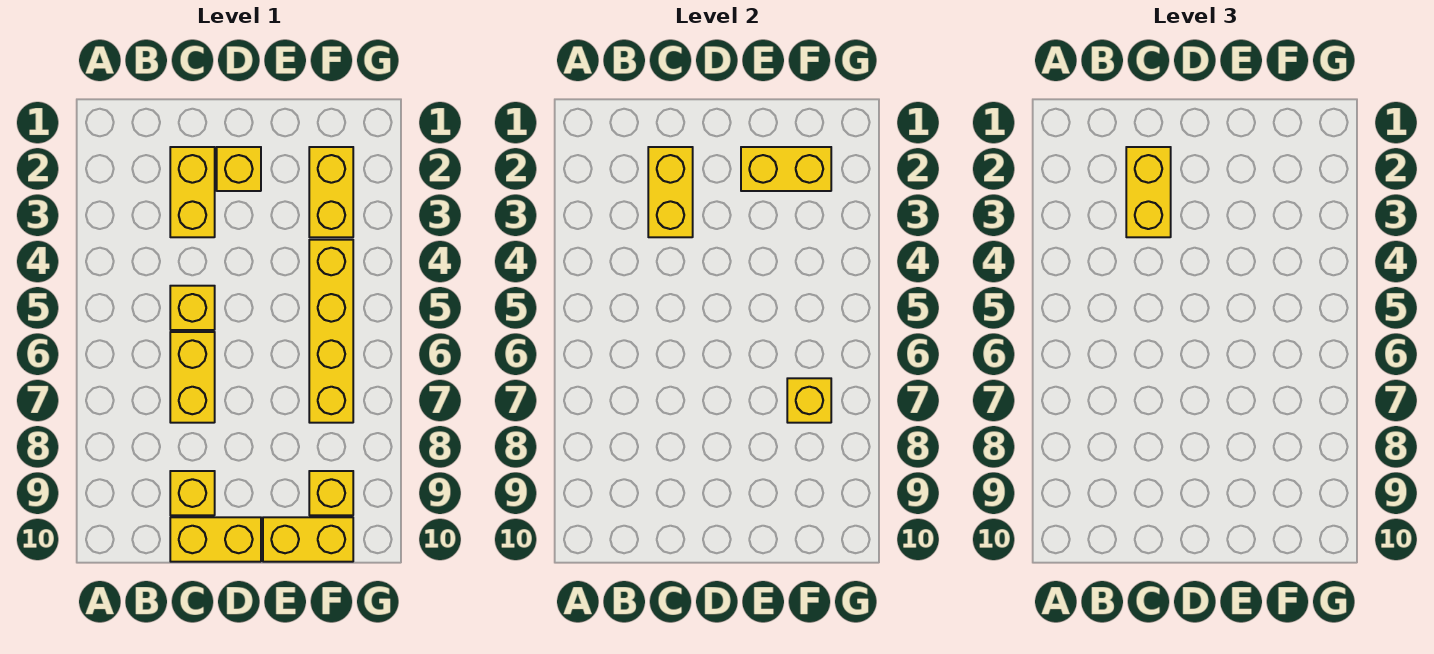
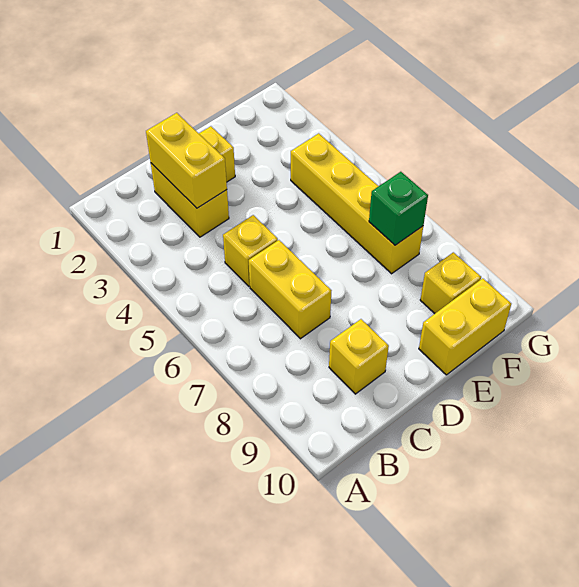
yellow brick C2:C3 level 3 -> none
yellow brick C10:D10 level 1 -> none
yellow brick E2:F2 level 2 -> none
yellow brick F2:F3 level 1 -> none
yellow brick F7 level 2 -> green brick F7 level 2

